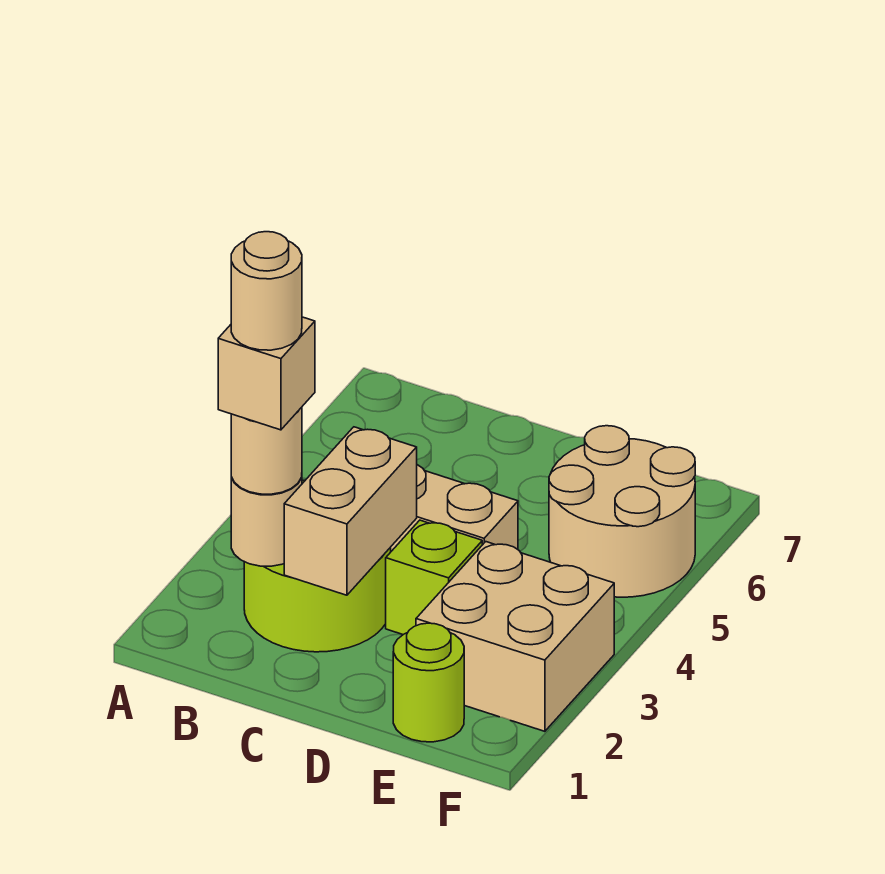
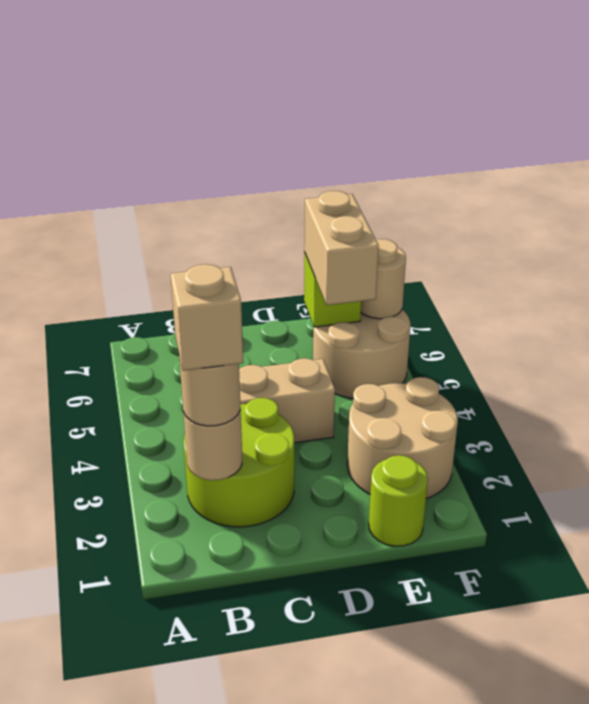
tan round brick B2 level 5 -> tan round brick F6 level 2
tan brick C2:C3 level 2 -> tan brick E5:E6 level 3
lime brick D3 level 1 -> lime brick E6 level 2
tan brick E2:F3 level 1 -> tan round brick E2:F3 level 1

